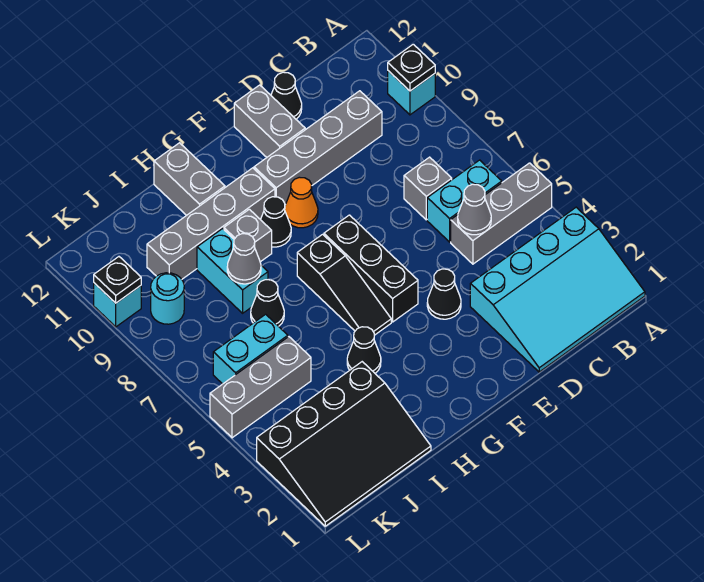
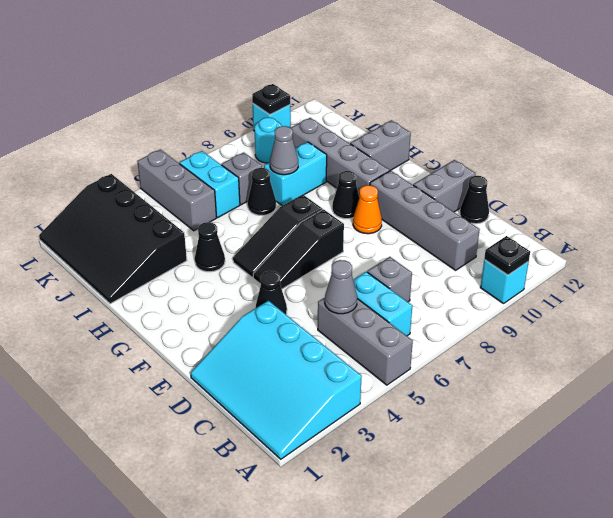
black brick F5:F7 level 1 -> black slope F5:F7 level 1 top 7
grey brick H9 level 1 -> grey brick J7 level 1

